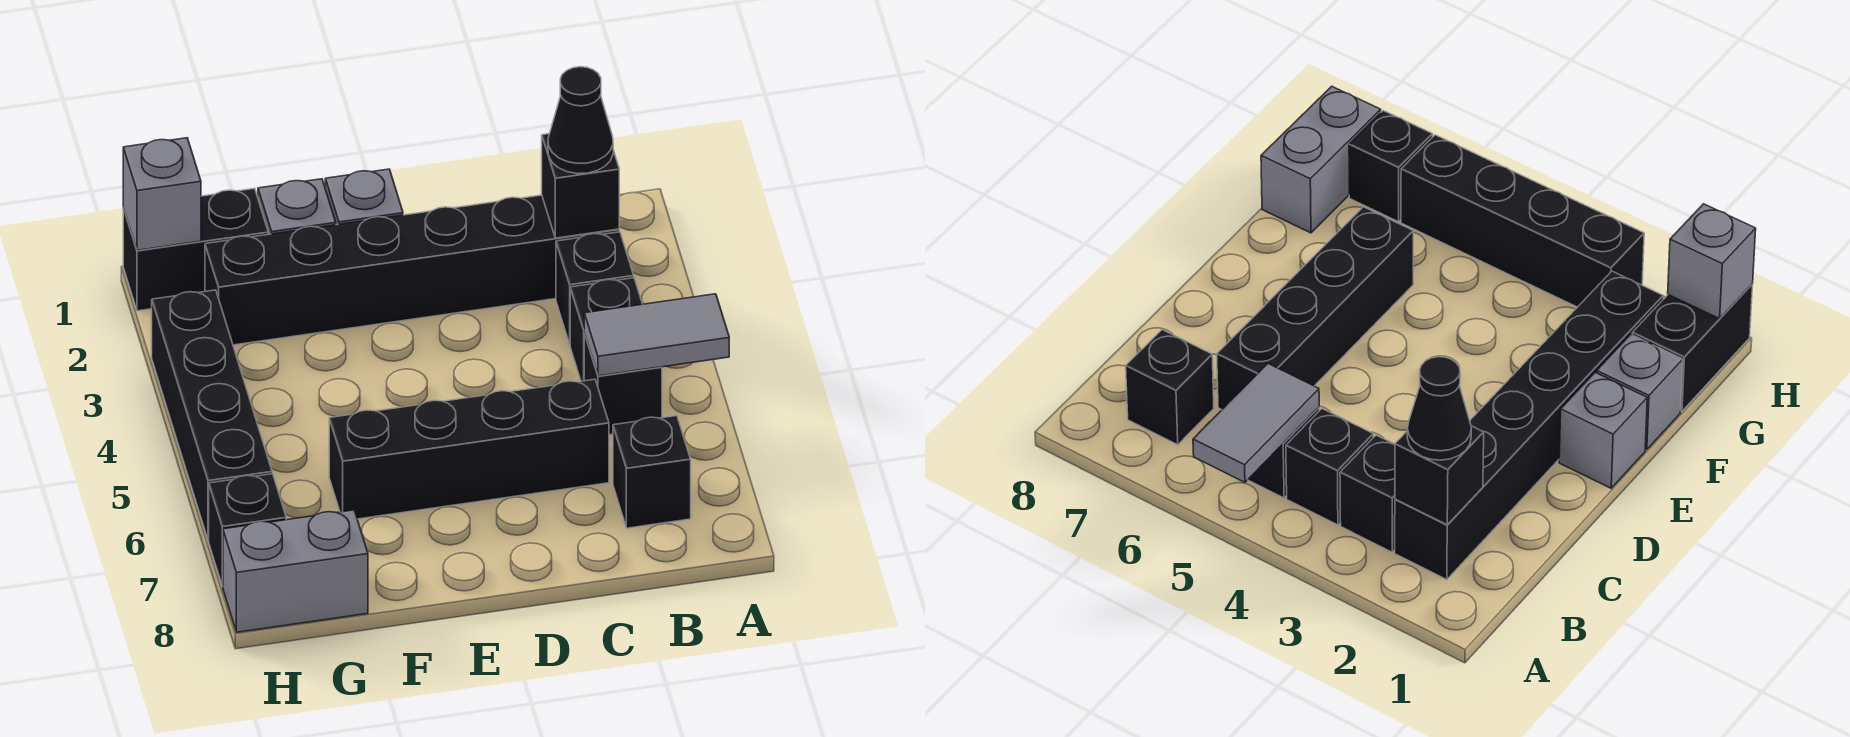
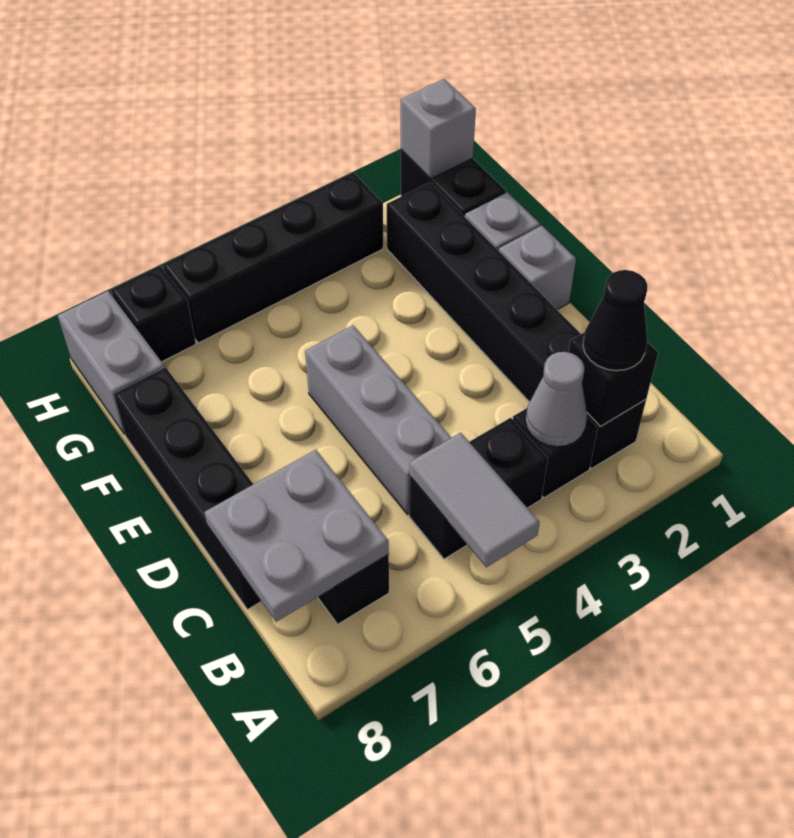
none -> grey cone B3 level 2
none -> grey plate B7:C8 level 2
none -> grey brick C5:E5 level 1
black brick C6:F6 level 1 -> black brick C8:F8 level 1

